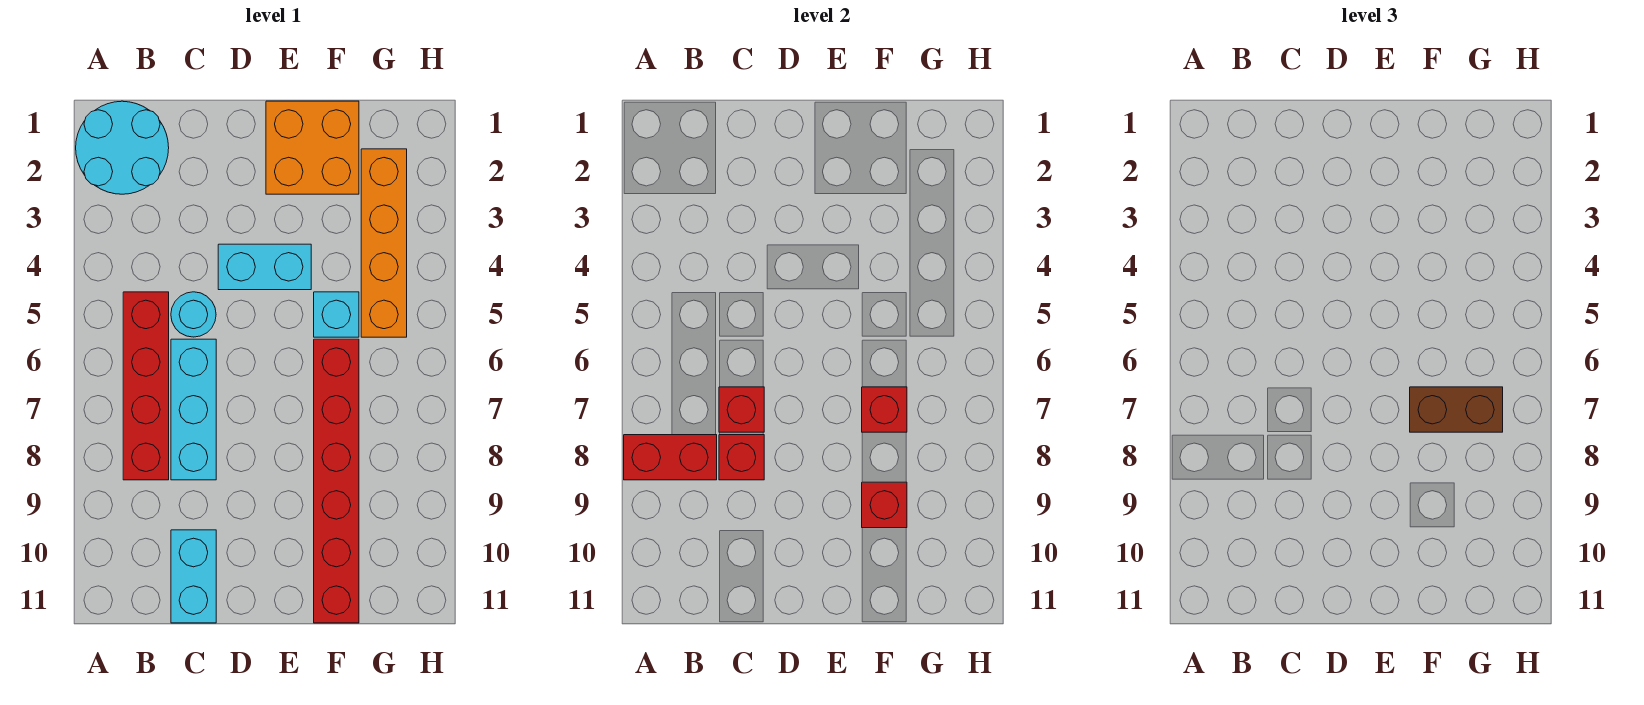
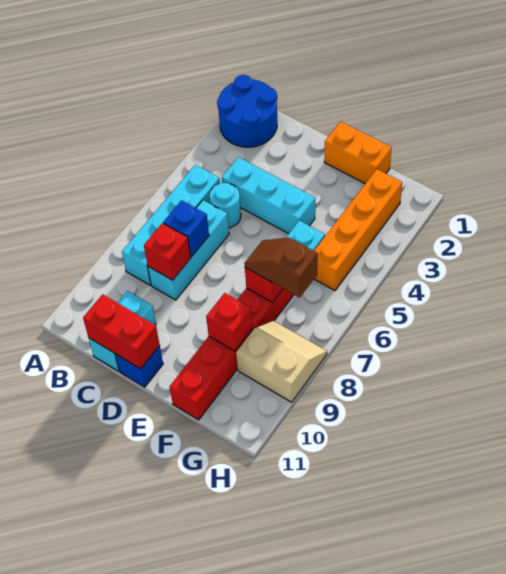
cyan round brick A1:B2 level 1 -> blue round brick A1:B2 level 1
red brick A8:B8 level 2 -> red brick C11:D11 level 2
red brick B5:B8 level 1 -> cyan brick B5:B8 level 1
red brick C7 level 2 -> blue brick C7 level 2
cyan brick D4:E4 level 1 -> cyan brick C4:E4 level 1
none -> blue brick D11 level 1
orange brick E1:F2 level 1 -> orange brick E1:F1 level 1
brown brick F7:G7 level 3 -> brown slope F7:G7 level 3 top G
none -> tan slope G8:H9 level 1 top 9

